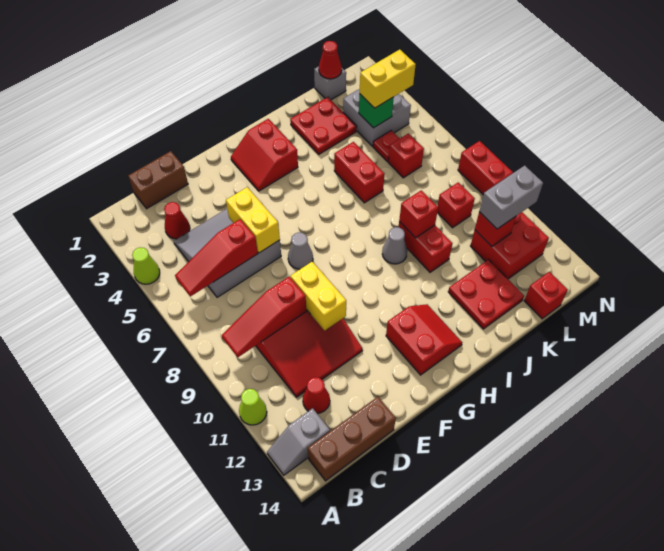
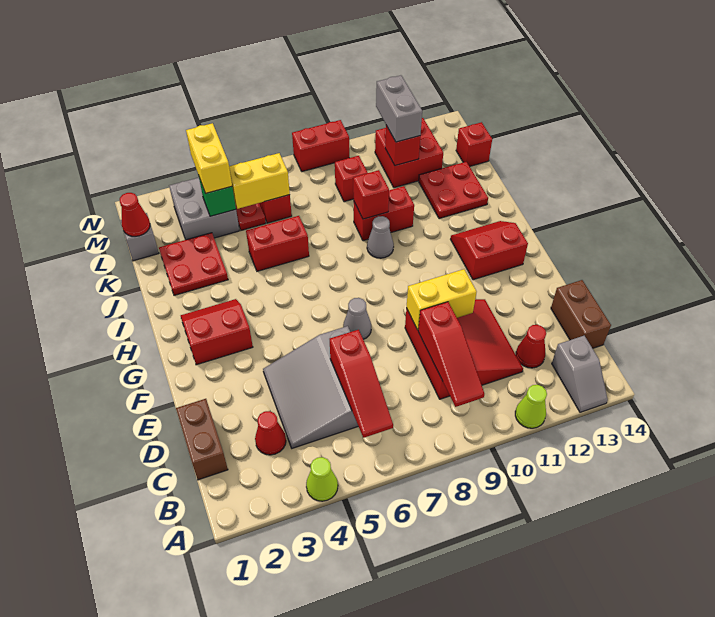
brown brick B14:D14 level 1 -> brown brick C14:D14 level 1
yellow brick E5:E6 level 2 -> yellow brick L5:L6 level 2
red slope G2:H3 level 1 top H -> red slope G2:H3 level 1 top G

